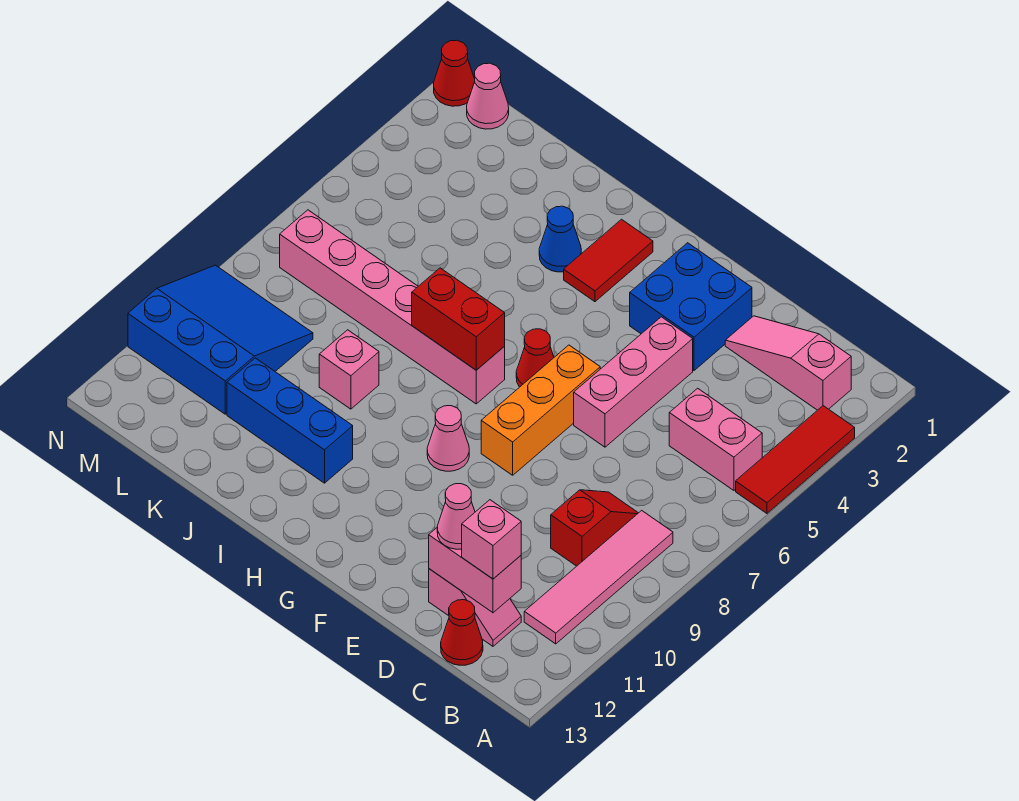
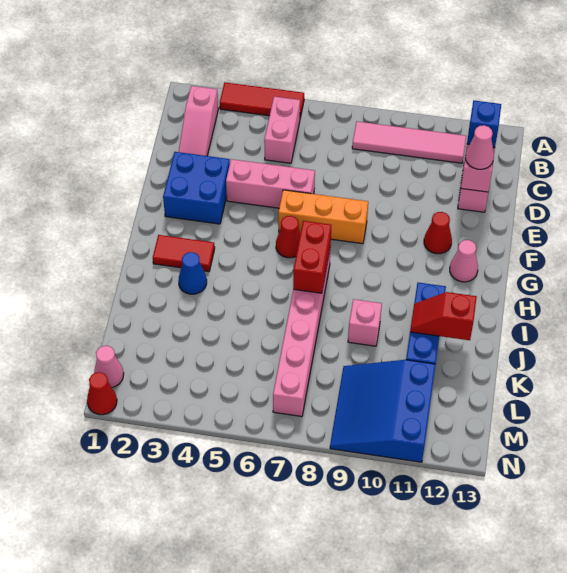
red slope C8:C9 level 1 top 9 -> red slope J11:J12 level 2 top 12
pink brick C12 level 3 -> blue brick C12 level 3
red cone C13 level 1 -> red cone F11 level 1
pink cone G9 level 1 -> pink cone G12 level 1

